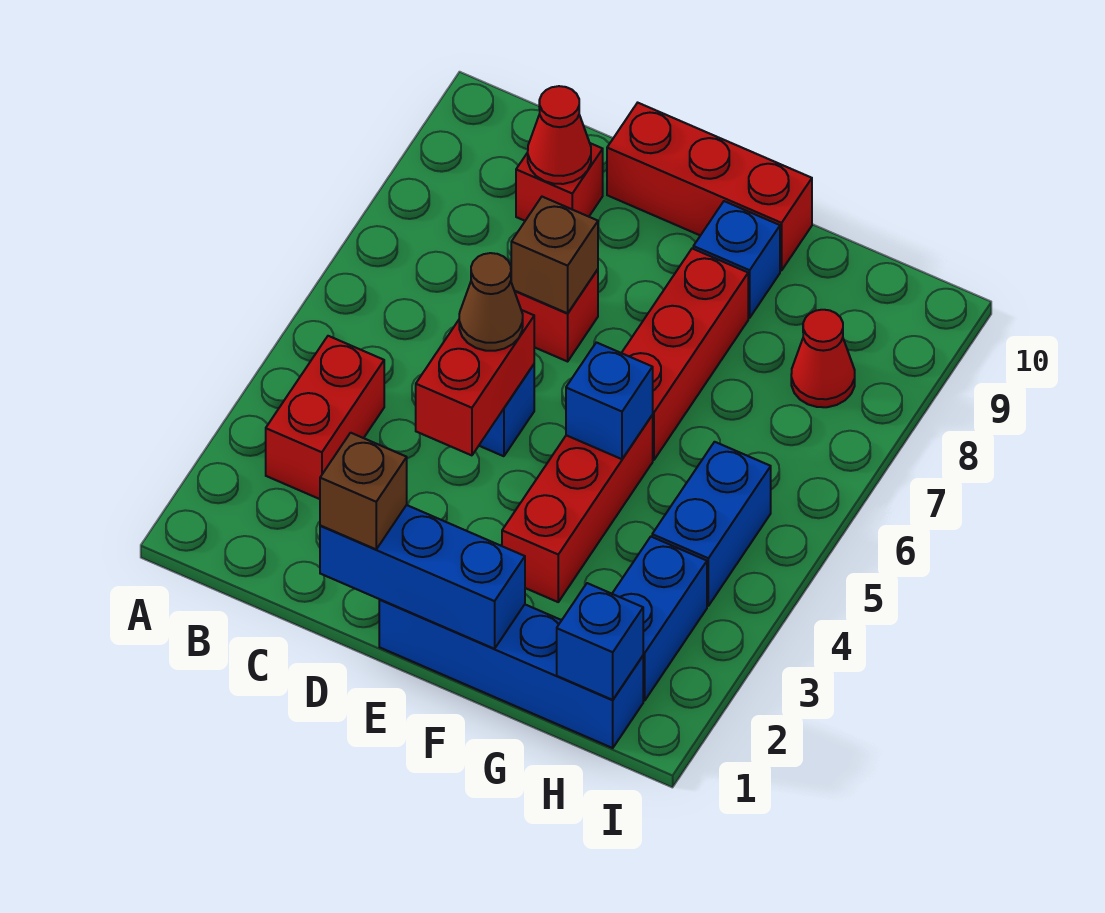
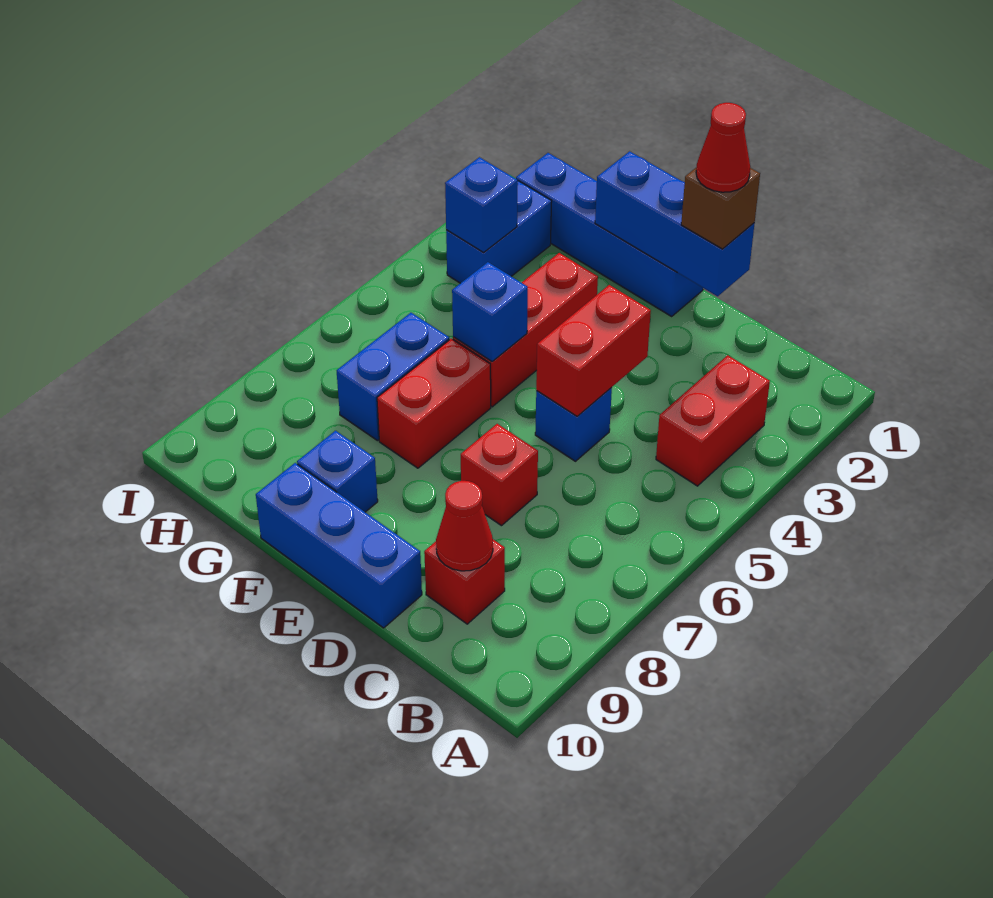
brown cone D5 level 3 -> none
brown brick D7 level 2 -> none
red brick D10:F10 level 1 -> blue brick D10:F10 level 1
red brick F6:F8 level 1 -> red brick F6:F7 level 1
blue brick H1 level 2 -> blue brick H3 level 2
blue brick H4:H5 level 1 -> blue brick G6:G7 level 1
red cone H8 level 1 -> red cone D1 level 4

